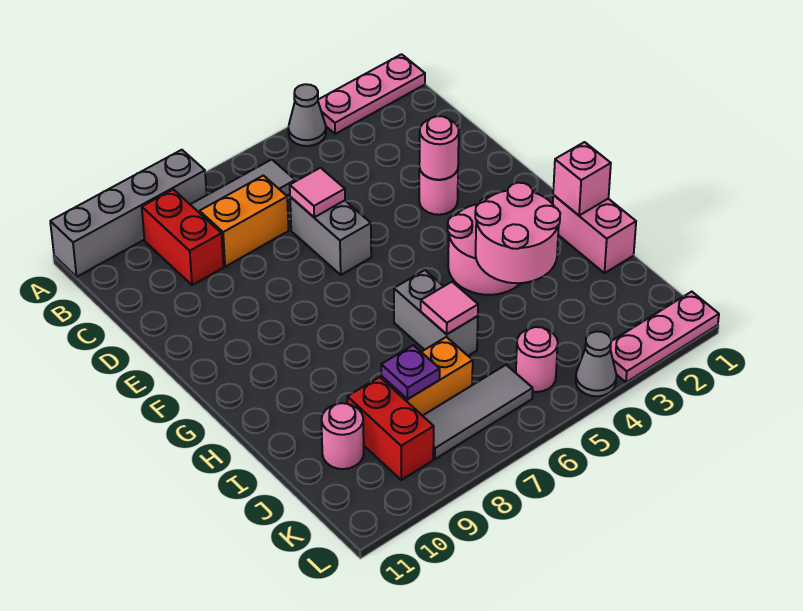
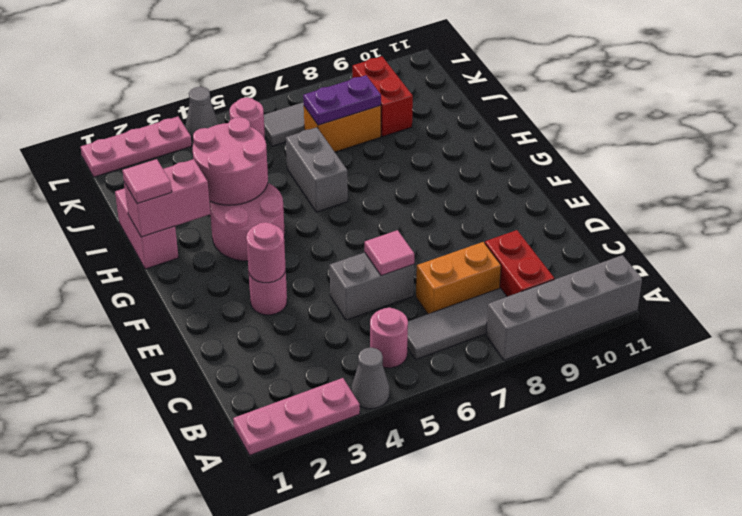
grey brick D6:E6 level 1 -> grey brick D5:D6 level 1
pink brick H1 level 2 -> pink brick H1:H2 level 2
pink tile I6 level 2 -> pink tile H1 level 3
purple plate J8 level 2 -> purple plate J7:J8 level 2
pink round brick J10 level 1 -> pink round brick B5 level 1

